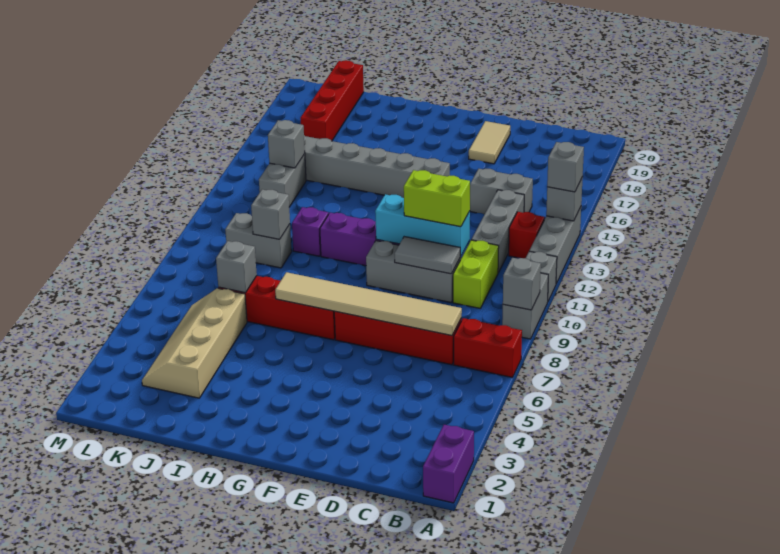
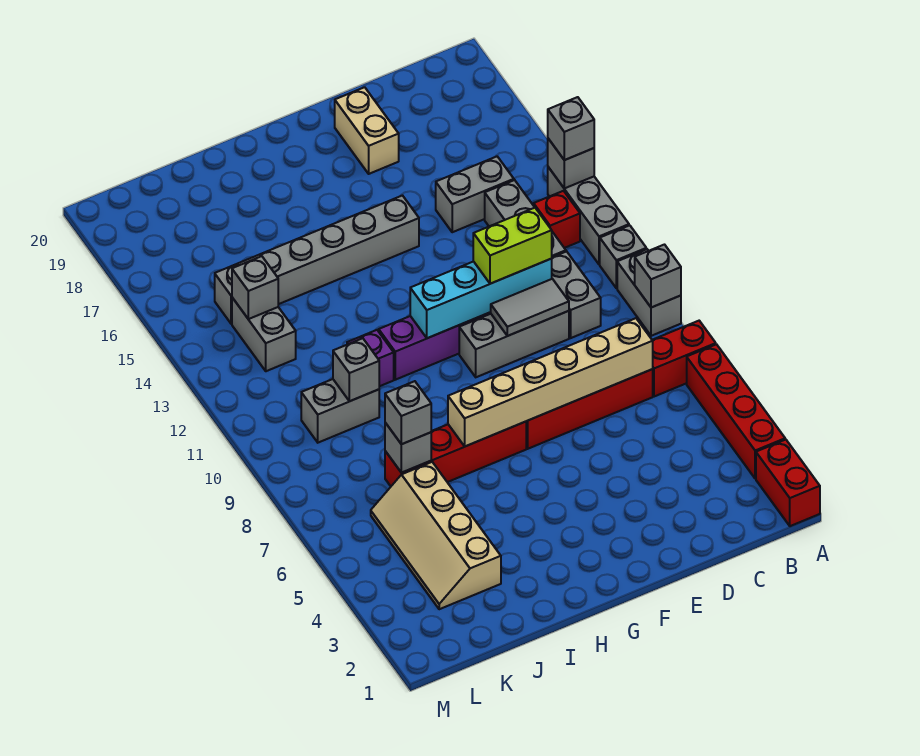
purple brick A1:A2 level 1 -> red brick A1:A2 level 1
tan tile C7:H7 level 2 -> tan brick C7:H7 level 2
lime brick C10:C11 level 1 -> grey brick C10:C11 level 1
cyan brick D11:F11 level 2 -> cyan brick D11:G11 level 2
tan tile E18:E19 level 1 -> tan brick E18:E19 level 1
none -> grey brick J7 level 3
red brick K17:K20 level 1 -> red brick A3:A6 level 1

